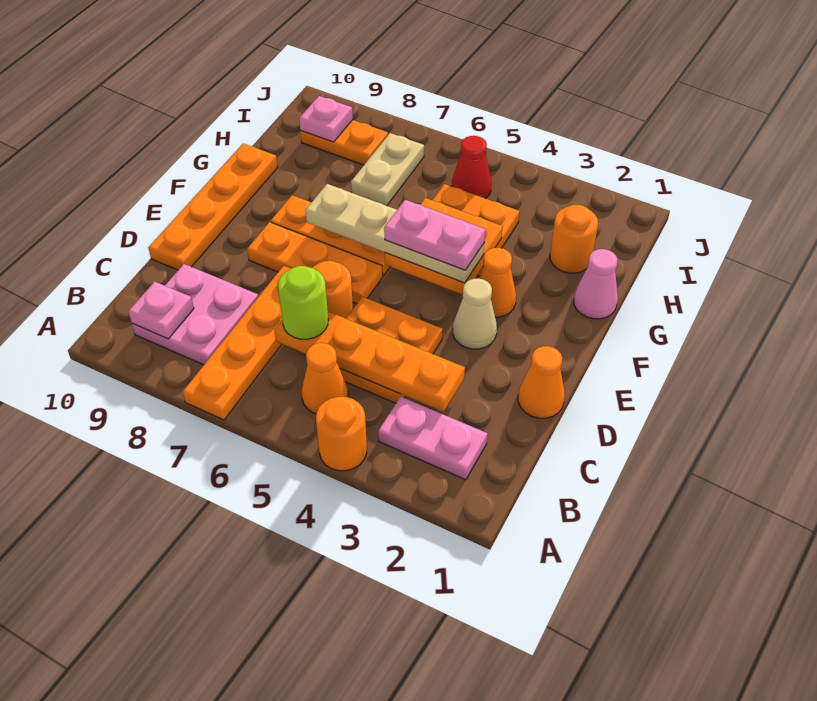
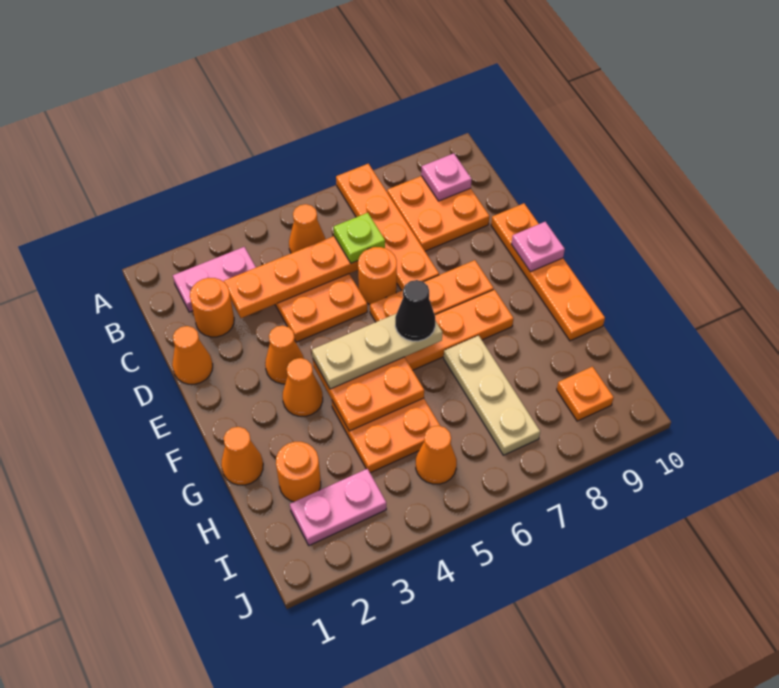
orange round brick A4 level 1 -> orange round brick C2 level 1
pink plate B8:C9 level 1 -> orange plate B8:C9 level 1
lime round brick C6 level 3 -> lime plate C6 level 3
tan cone E3 level 1 -> orange cone E3 level 1
tan plate F4:F7 level 3 -> tan plate F4:F6 level 3
pink plate F4:F5 level 4 -> pink plate I2:I3 level 1
none -> black cone F6 level 4
pink cone G1 level 1 -> orange cone G1 level 1
tan plate H7:I7 level 1 -> tan plate G7:I7 level 1
red cone I5 level 1 -> orange cone I5 level 1
orange plate I8:I9 level 1 -> orange plate I9 level 1
pink plate I9 level 2 -> pink plate E10 level 2

